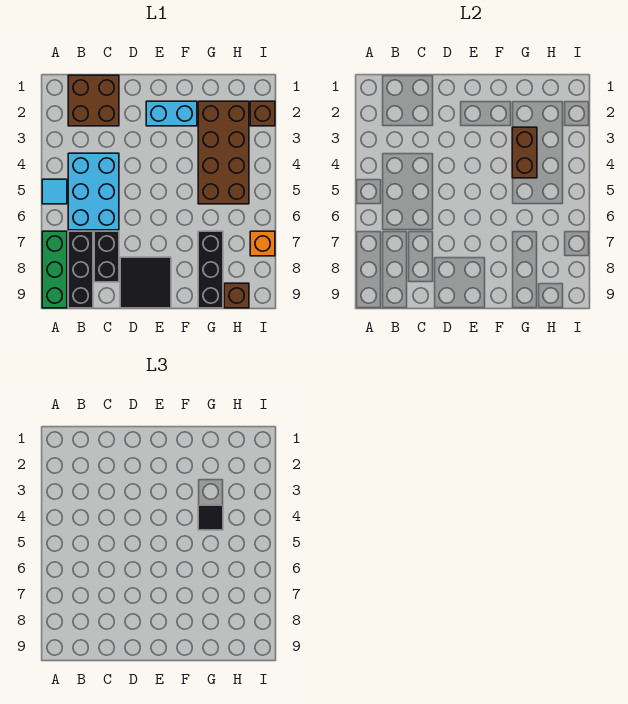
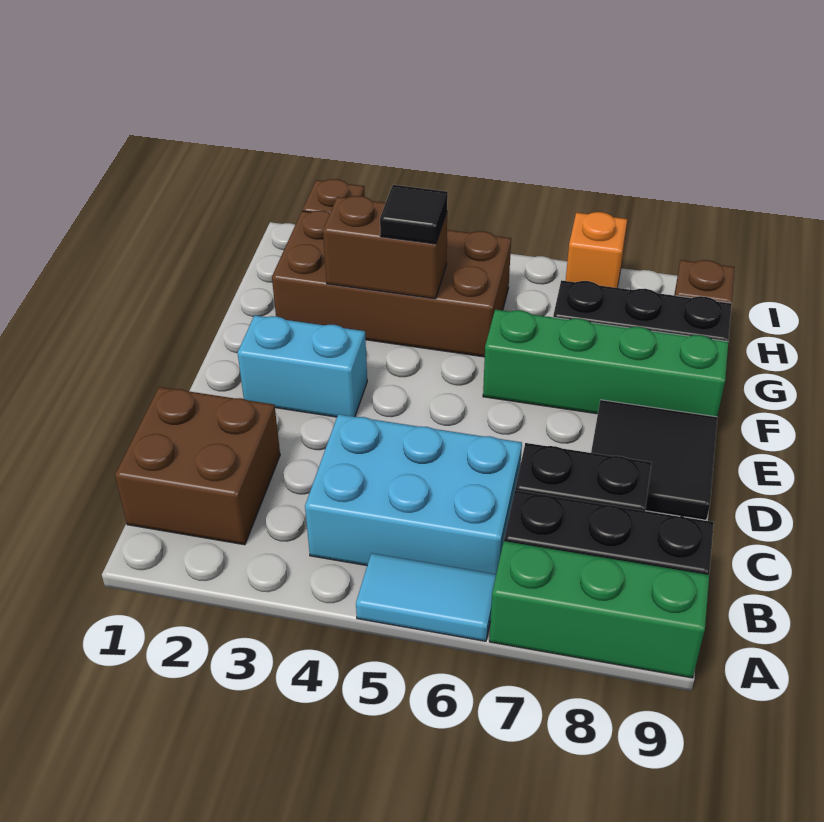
cyan tile A5 level 1 -> cyan tile A5:A6 level 1
cyan brick E2:F2 level 1 -> cyan brick E2:E3 level 1
none -> green brick F6:F9 level 1

